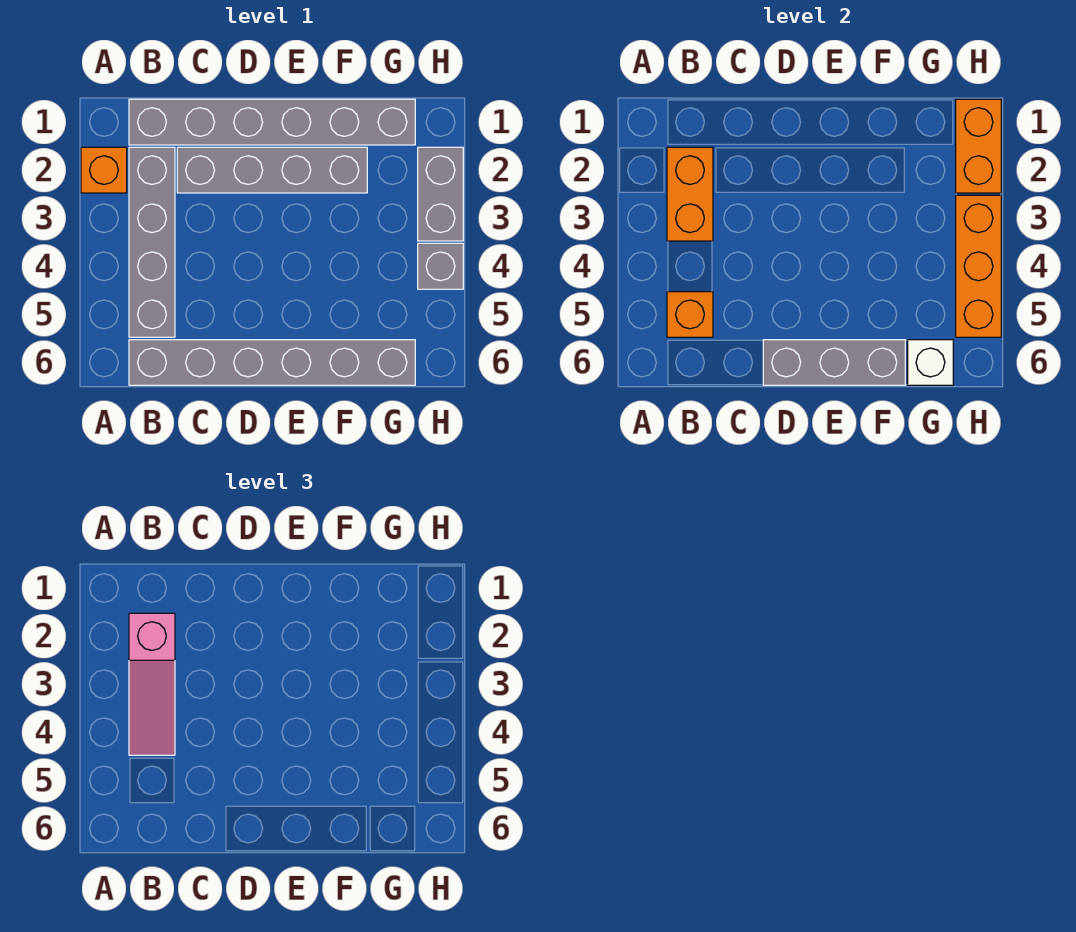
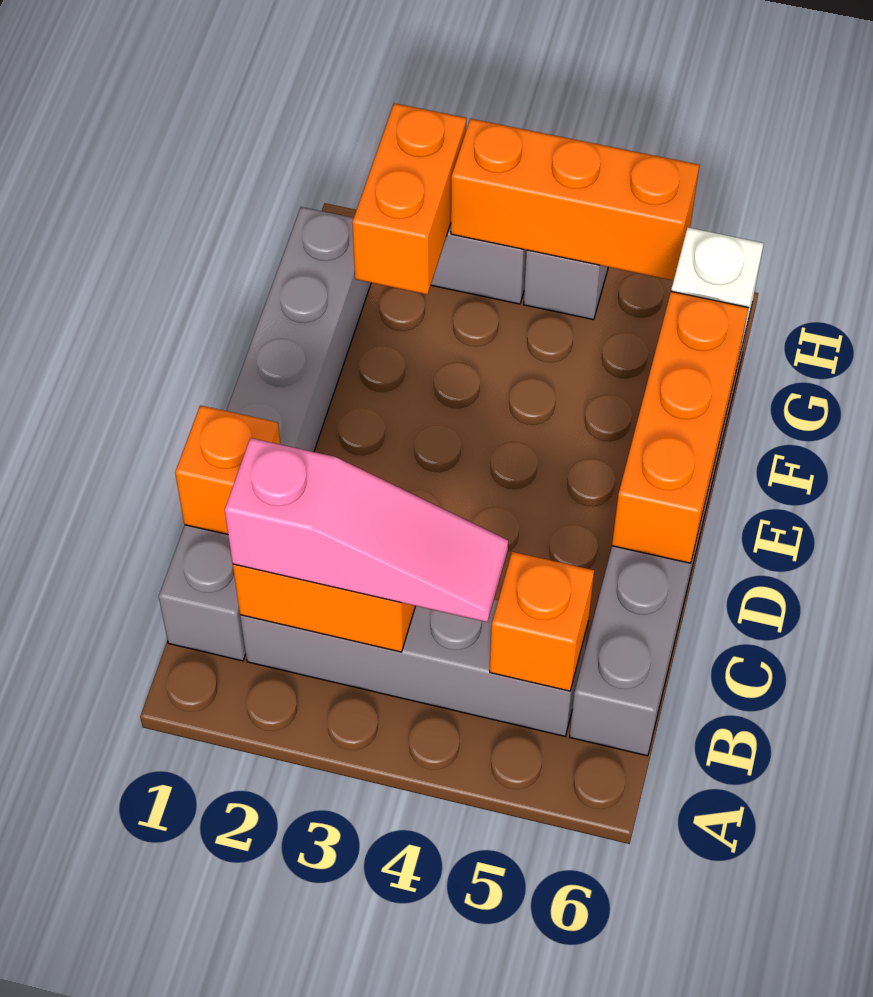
orange brick A2 level 1 -> orange brick C1 level 2
grey brick C2:F2 level 1 -> none
grey brick D6:F6 level 2 -> orange brick D6:F6 level 2
orange brick H1:H2 level 2 -> orange brick G2:H2 level 2

